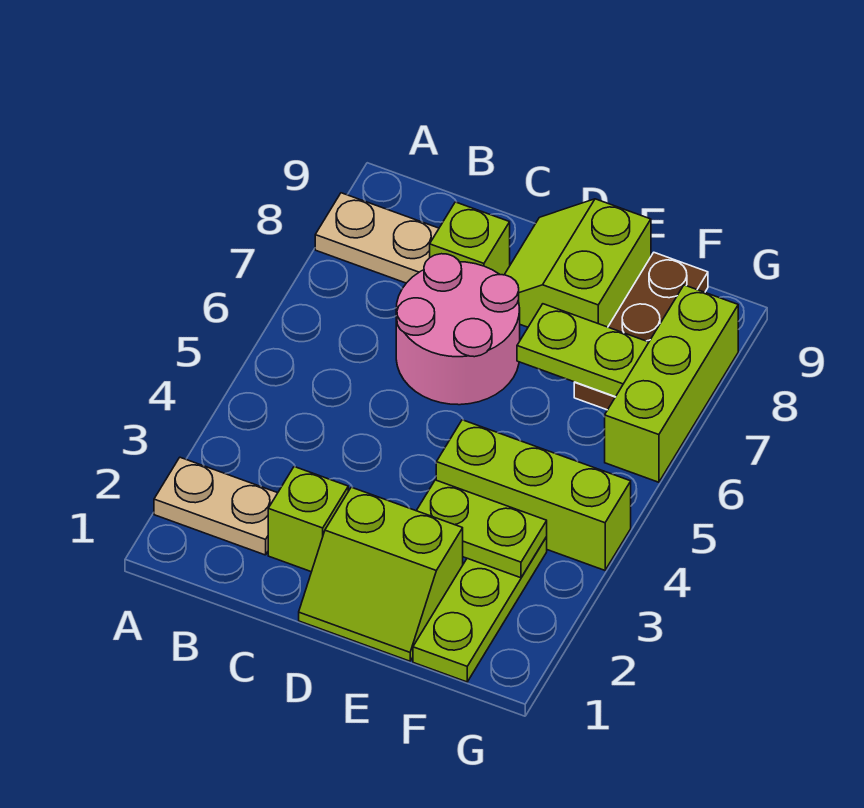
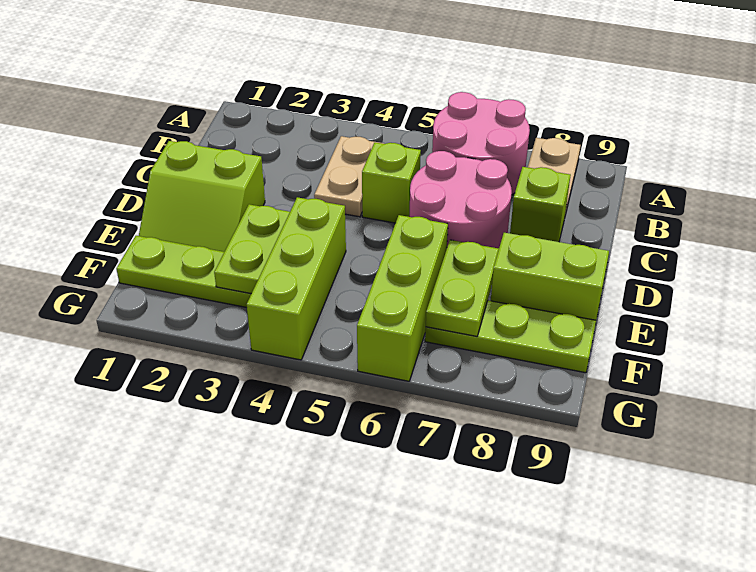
tan plate A2:B2 level 1 -> tan plate B4:C4 level 1
none -> pink round brick A6:B7 level 1
lime brick C2 level 1 -> lime brick C5 level 1
lime slope D1:E2 level 1 top 2 -> lime slope D1:E2 level 1 top D
brown plate F7:F9 level 1 -> lime plate F7:F9 level 1
lime brick G6:G8 level 1 -> lime brick E6:G6 level 1

